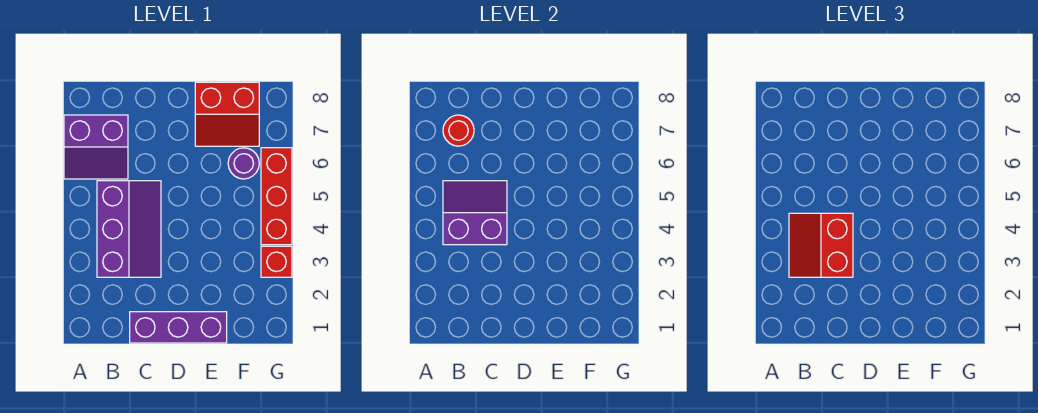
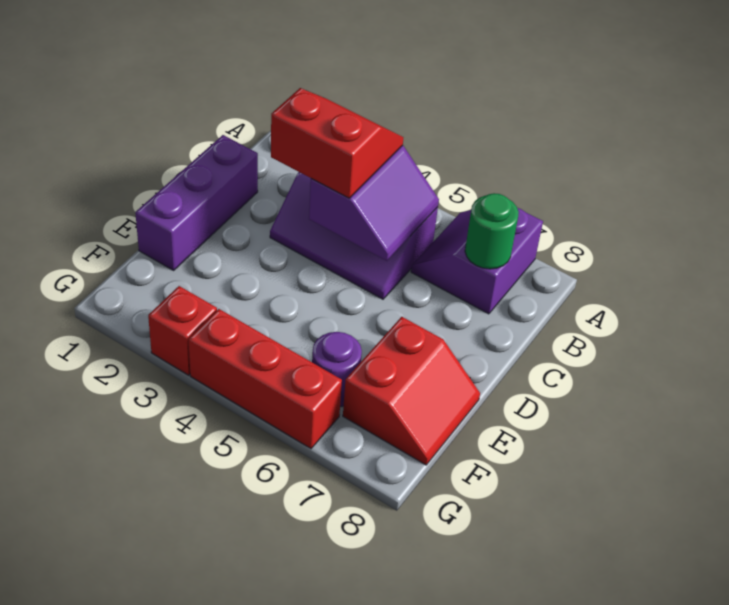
red round brick B7 level 2 -> green round brick B7 level 2
red slope E7:F8 level 1 top 8 -> red slope E7:F8 level 1 top 7

